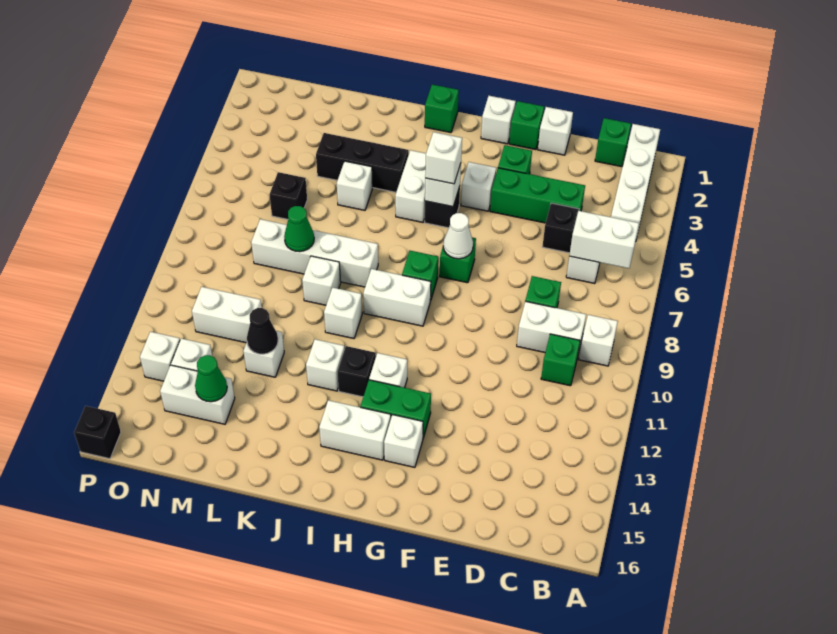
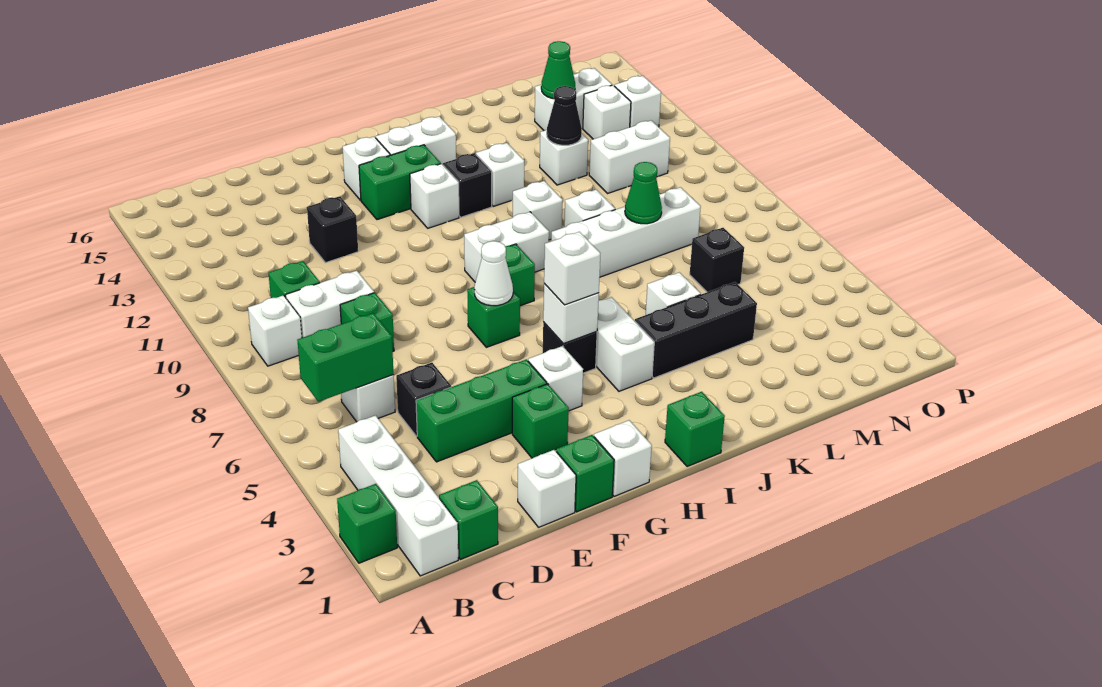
none -> green brick A2 level 1
white brick B6:C6 level 2 -> green brick B6:C6 level 2
black brick P16 level 1 -> black brick E12 level 1

